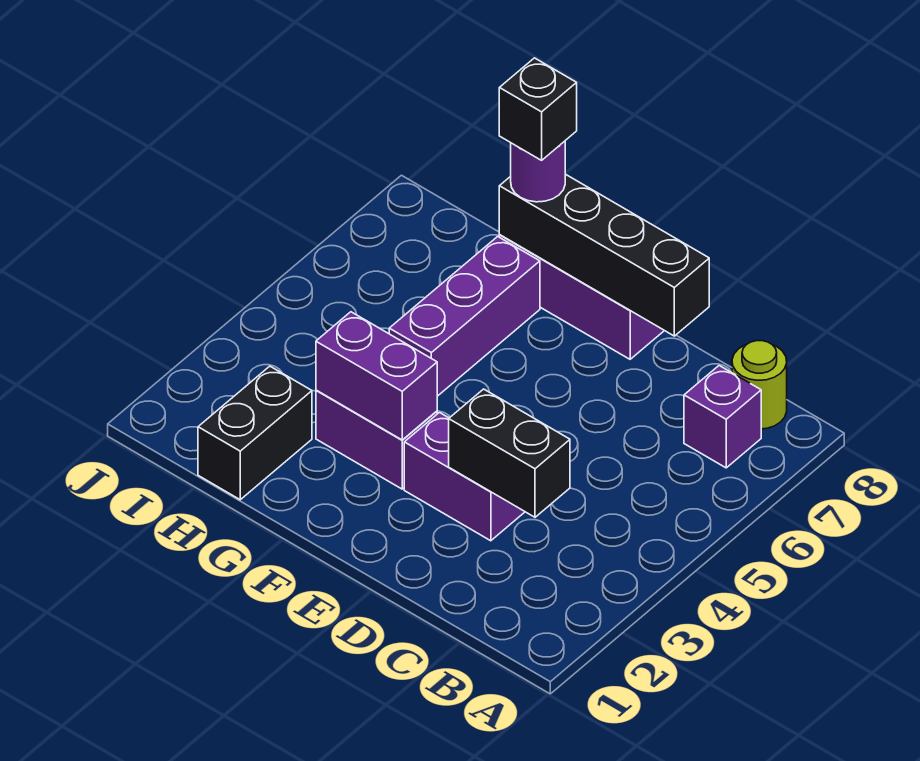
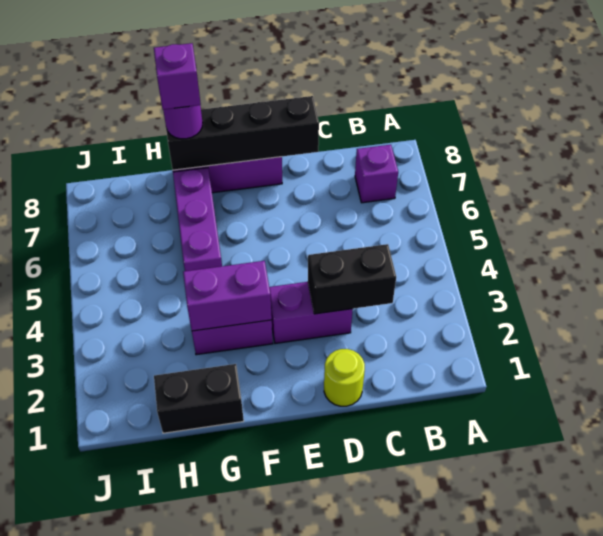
lime round brick B8 level 1 -> lime round brick D1 level 1
black brick G8 level 4 -> purple brick G8 level 4
black brick H1:H2 level 1 -> black brick G1:H1 level 1

